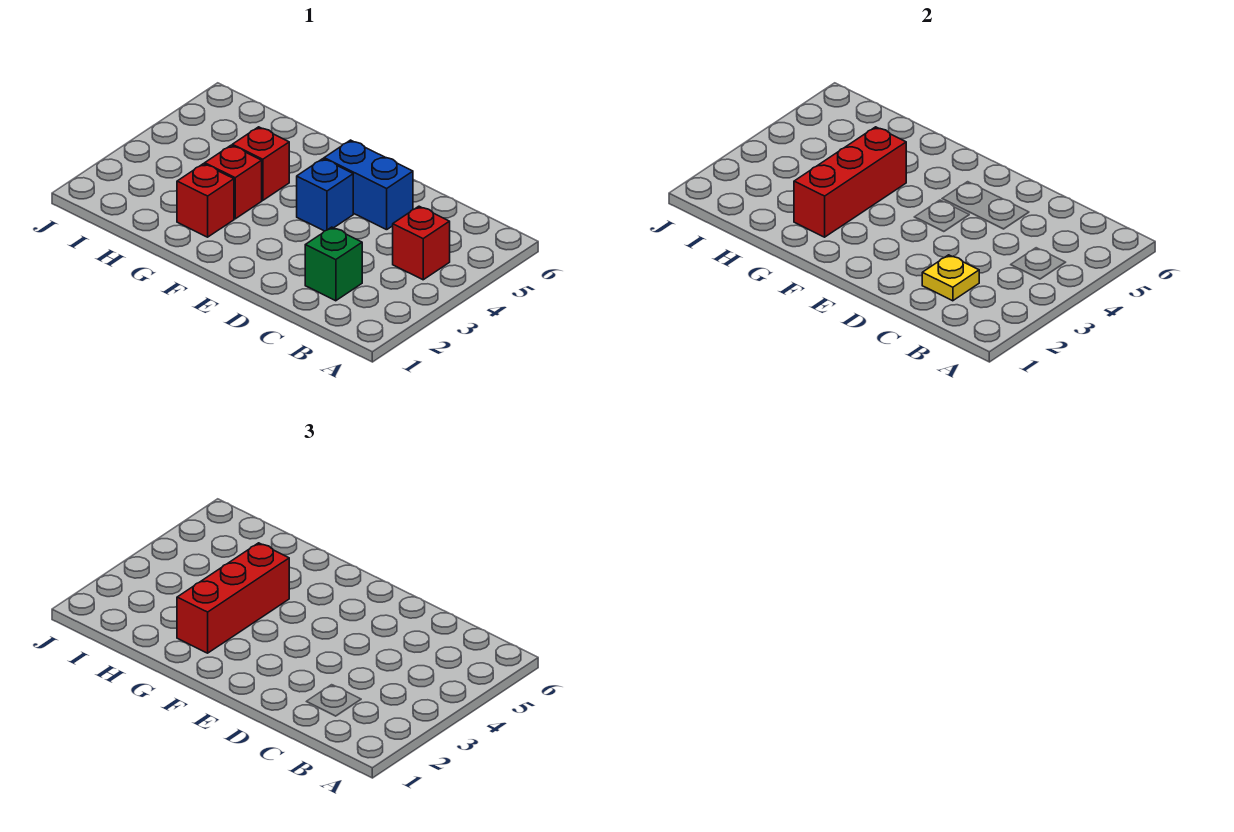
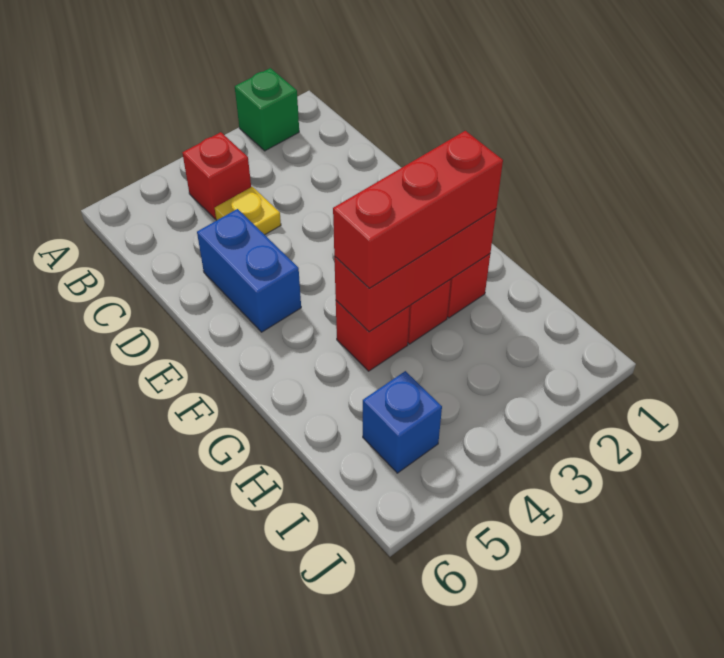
green brick C2 level 1 -> green brick A2 level 1
yellow plate C2 level 2 -> yellow plate C4 level 1
blue brick E4 level 1 -> blue brick I5 level 1

